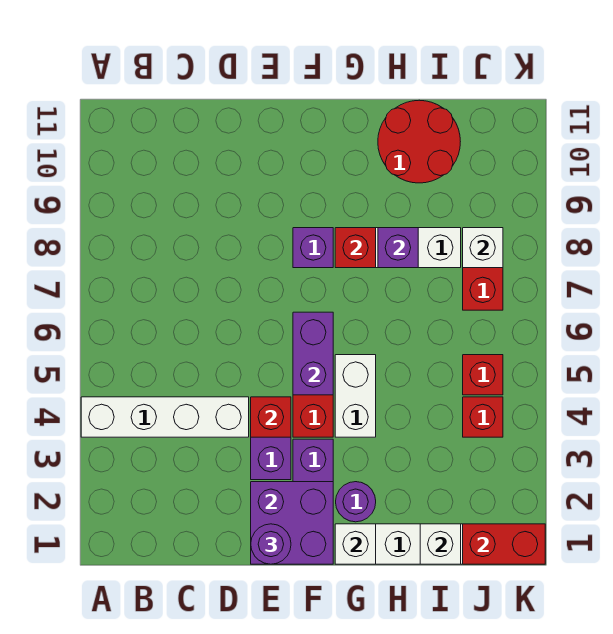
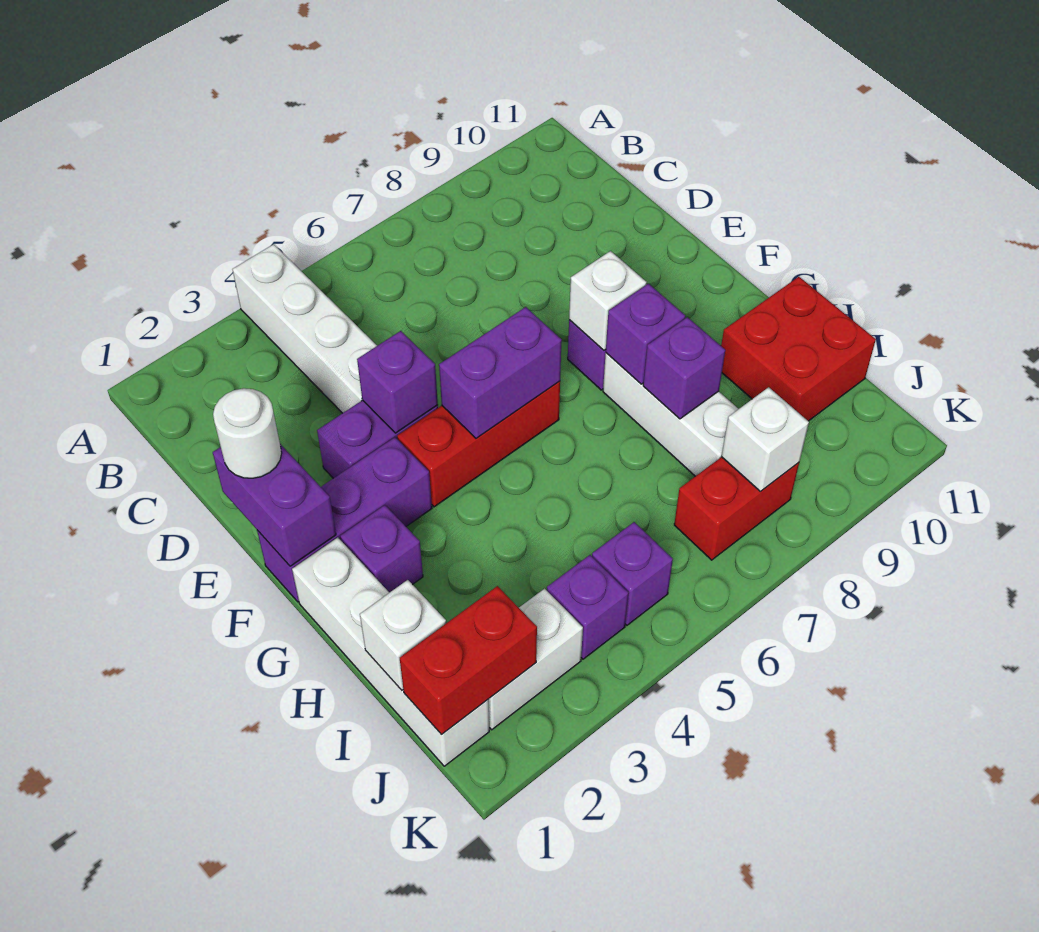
purple brick E1:F2 level 2 -> purple brick E1:F1 level 2
purple round brick E1 level 3 -> white round brick E1 level 3
red brick E4 level 2 -> purple brick E4 level 2
white brick G1 level 2 -> white brick F8 level 2
purple round brick G2 level 1 -> purple brick G2 level 1
white brick G4:G5 level 1 -> white brick J2:J3 level 1
red brick G8 level 2 -> purple brick G8 level 2
red round brick H10:I11 level 1 -> red brick H10:I11 level 1
red brick J1:K1 level 2 -> red brick J1:J2 level 2
red brick J4 level 1 -> purple brick J4 level 1
red brick J5 level 1 -> purple brick J5 level 1

